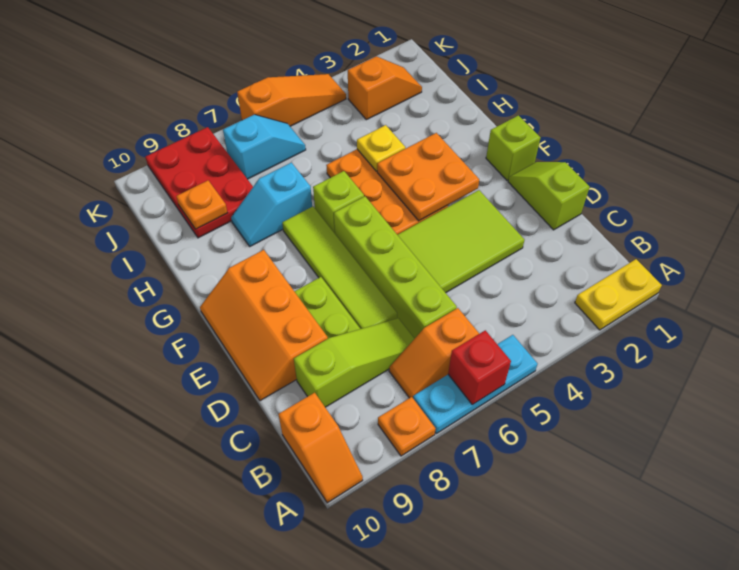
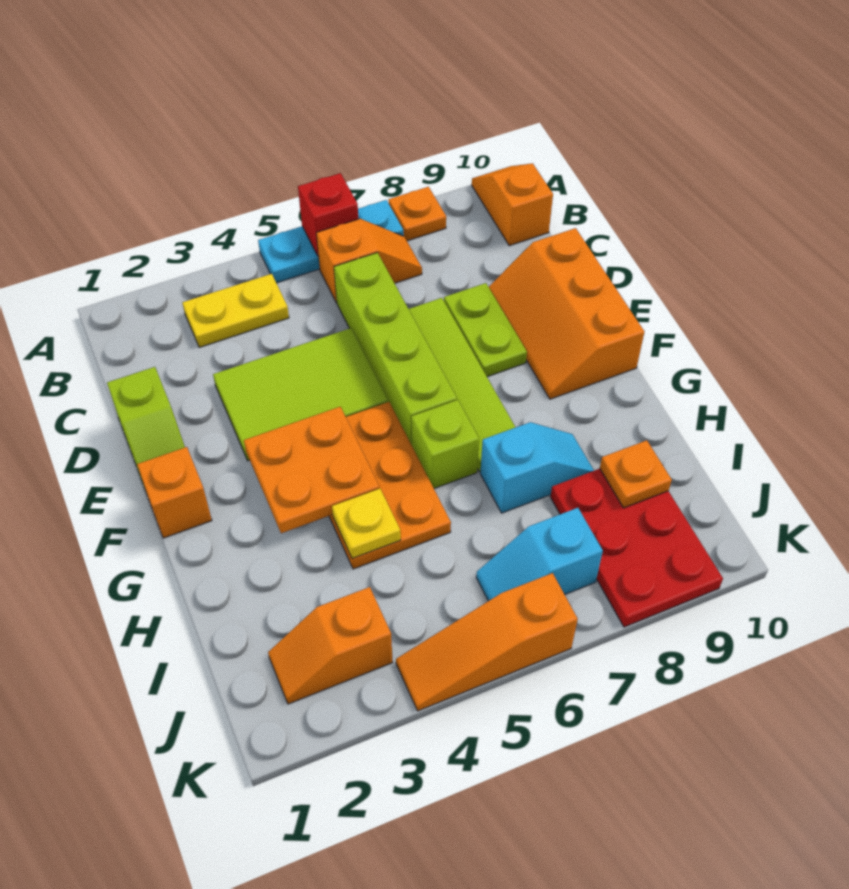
yellow plate A1:A2 level 1 -> yellow plate B3:B4 level 1
lime slope C7:C9 level 1 top 9 -> none
orange slope D9:F10 level 1 top 9 -> orange slope D9:F10 level 1 top 10
lime brick F1 level 1 -> orange brick F1 level 1

